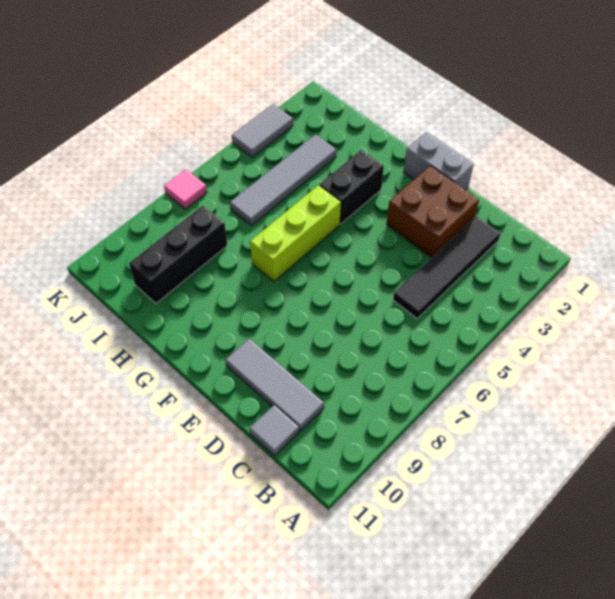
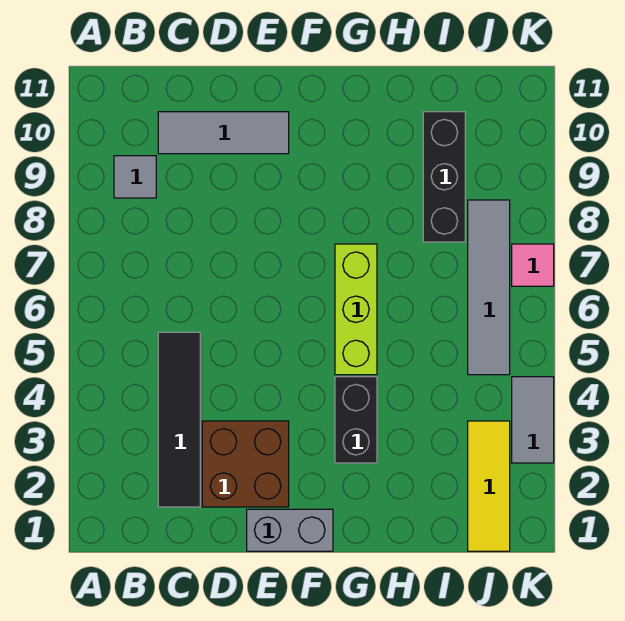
grey tile C11 level 1 -> grey tile B9 level 1
grey tile I3:I6 level 1 -> grey tile J5:J8 level 1
none -> yellow tile J1:J3 level 1

